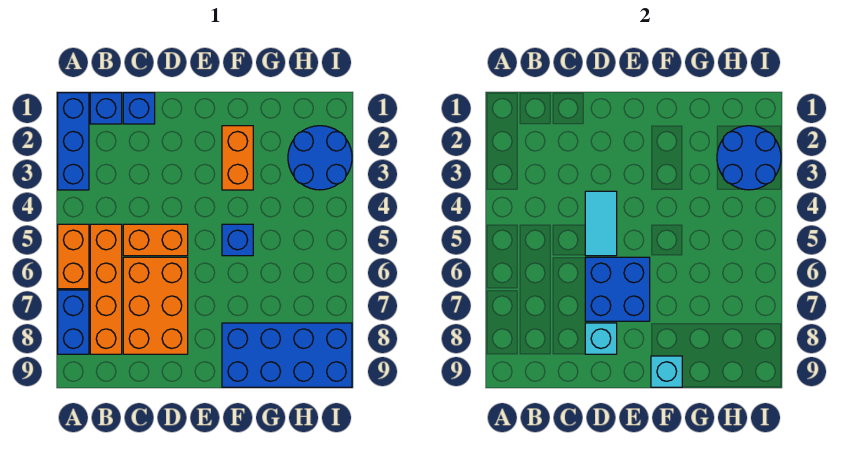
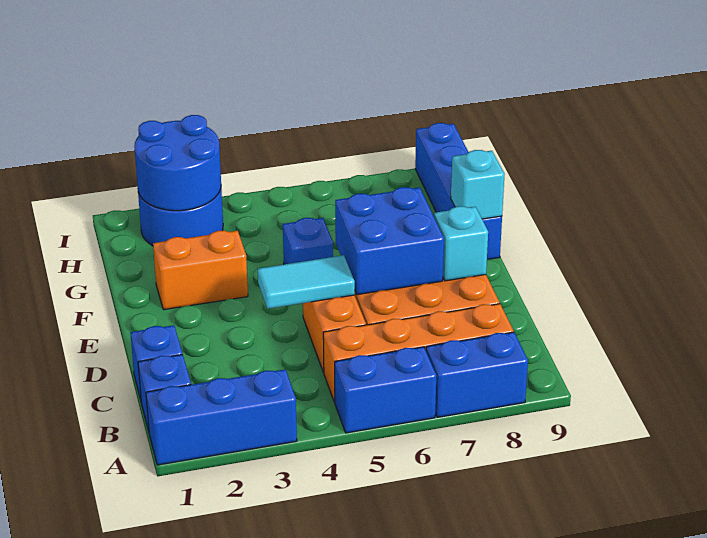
orange brick A5:A6 level 1 -> blue brick A5:A6 level 1
blue brick F8:I9 level 1 -> blue brick F9:I9 level 1

